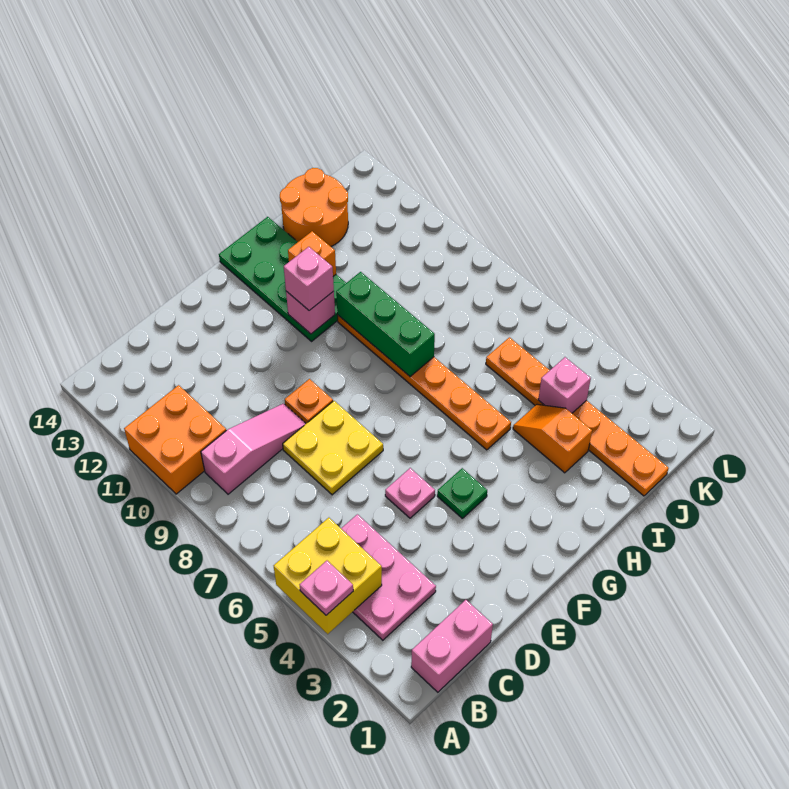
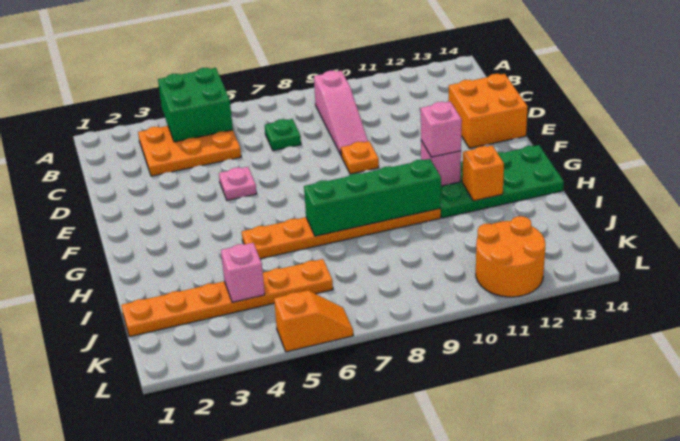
yellow brick A4:B5 level 2 -> green brick A4:B5 level 2
pink plate A4 level 3 -> none
orange brick A10:B11 level 1 -> orange brick D13:E14 level 1
pink brick B1:C1 level 1 -> none
pink plate B3:C5 level 1 -> orange plate B3:C5 level 1
yellow plate D7:E8 level 1 -> none
green plate F4 level 1 -> green plate C7 level 1
green brick H8:H10 level 2 -> green brick H7:H10 level 2
orange slope I3:I4 level 1 top 3 -> orange slope L5:L6 level 1 top 5
orange round brick I13:J14 level 1 -> orange round brick K11:L12 level 1

